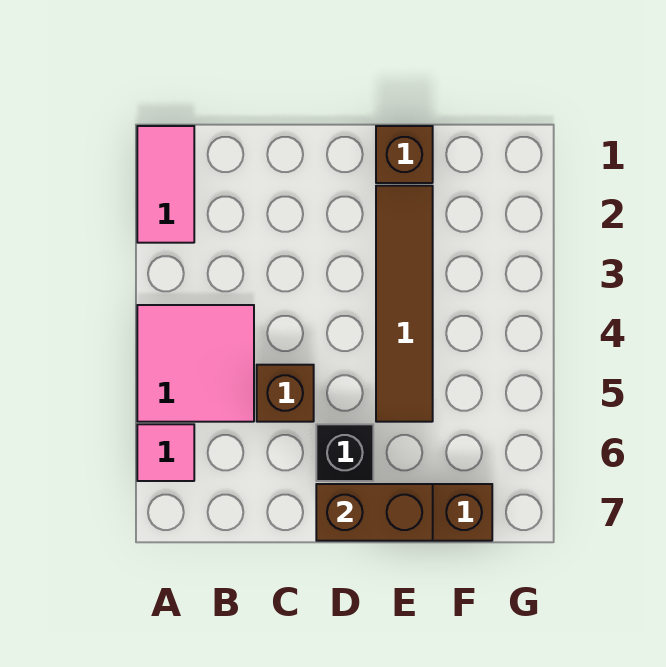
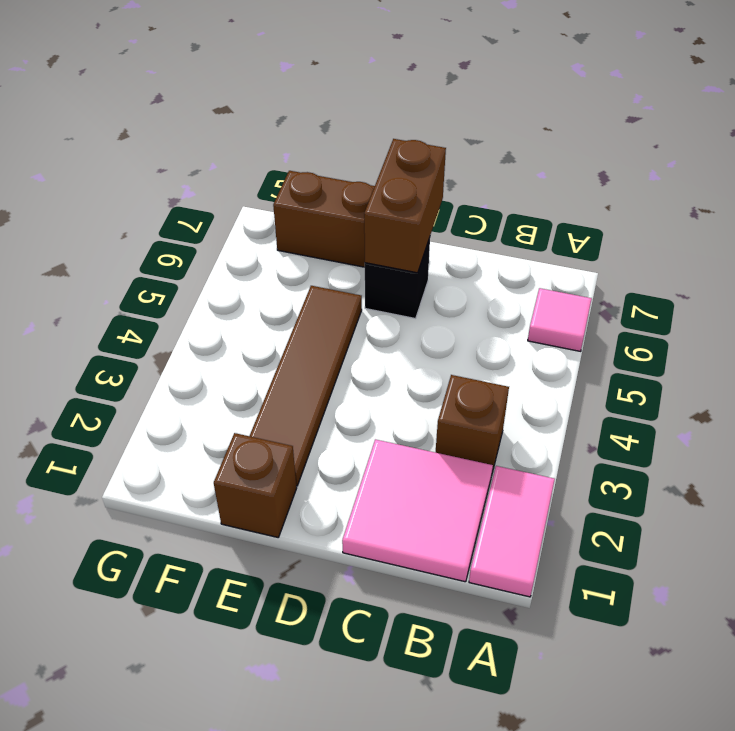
pink tile A4:B5 level 1 -> pink tile B1:C2 level 1
brown brick C5 level 1 -> brown brick B3 level 1
brown brick D7:E7 level 2 -> brown brick D6:D7 level 2

